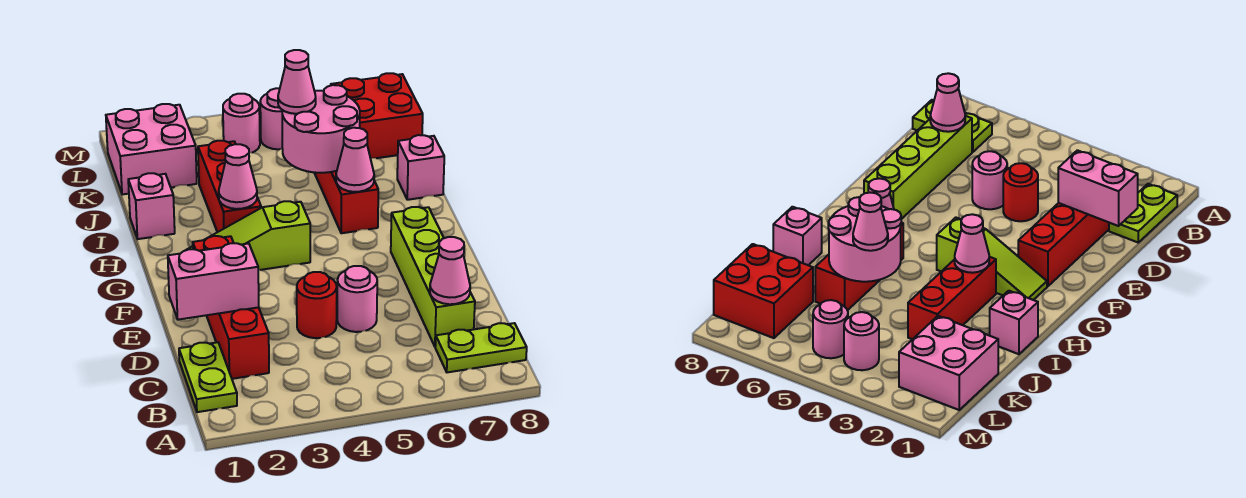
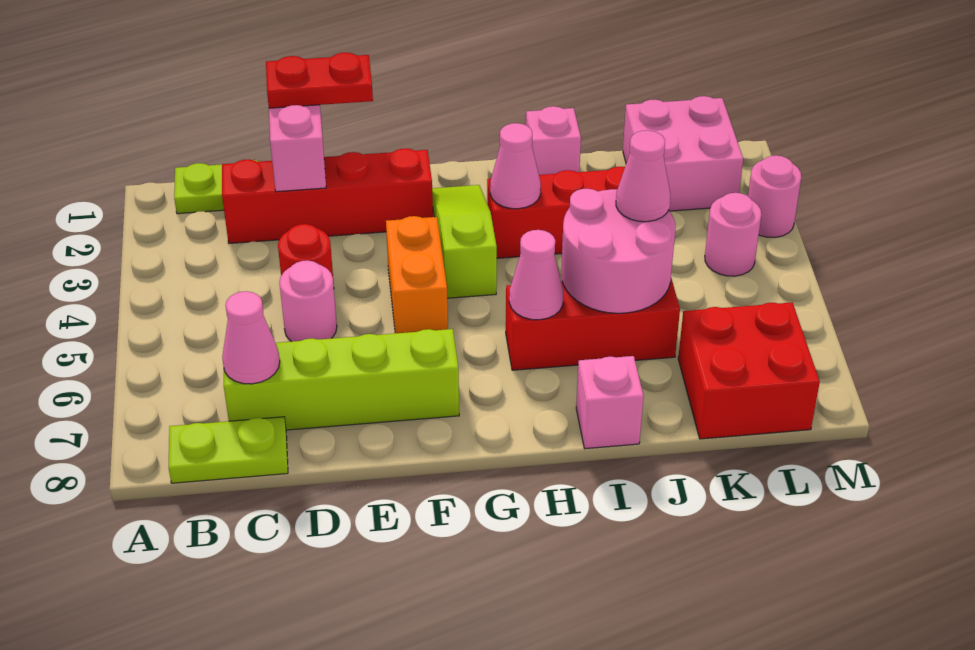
lime plate B7:B8 level 1 -> lime plate B8:C8 level 1
none -> red plate D1:E1 level 3
none -> orange brick F4:F5 level 1
pink round brick L5 level 1 -> pink round brick M3 level 1

